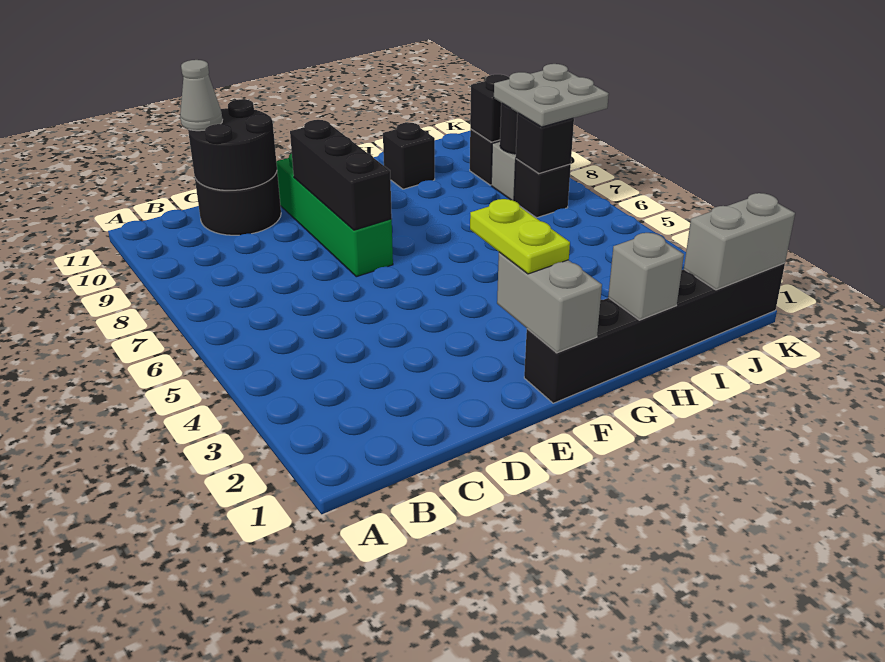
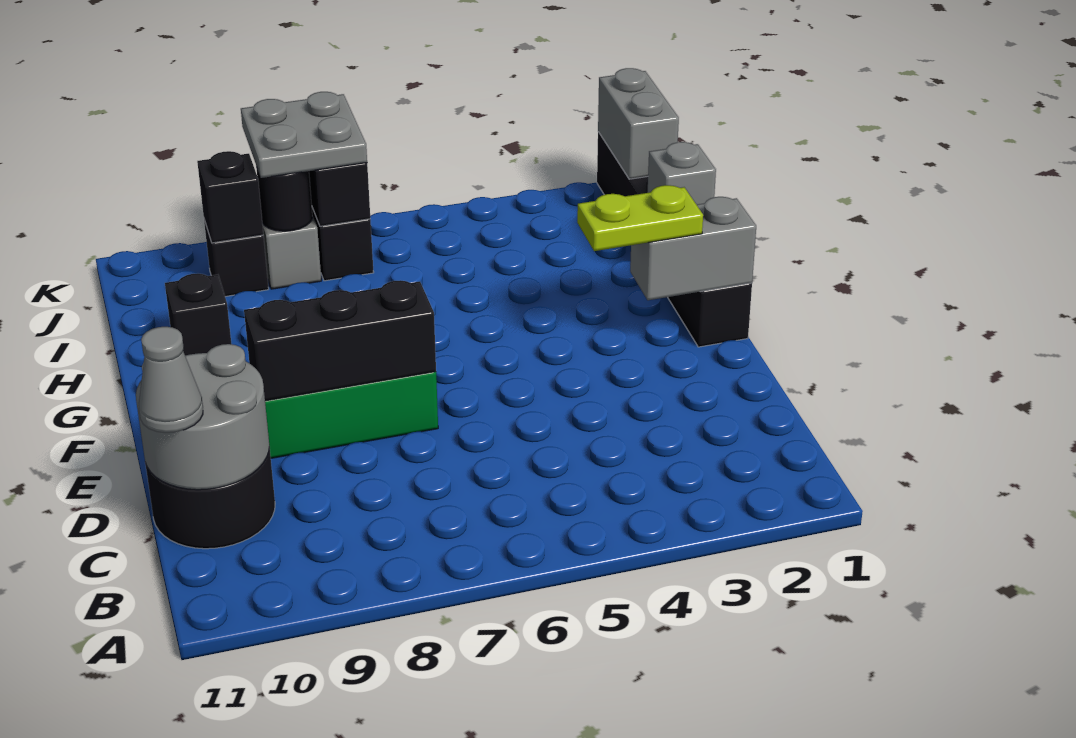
black round brick C10:D11 level 2 -> grey round brick C10:D11 level 2

